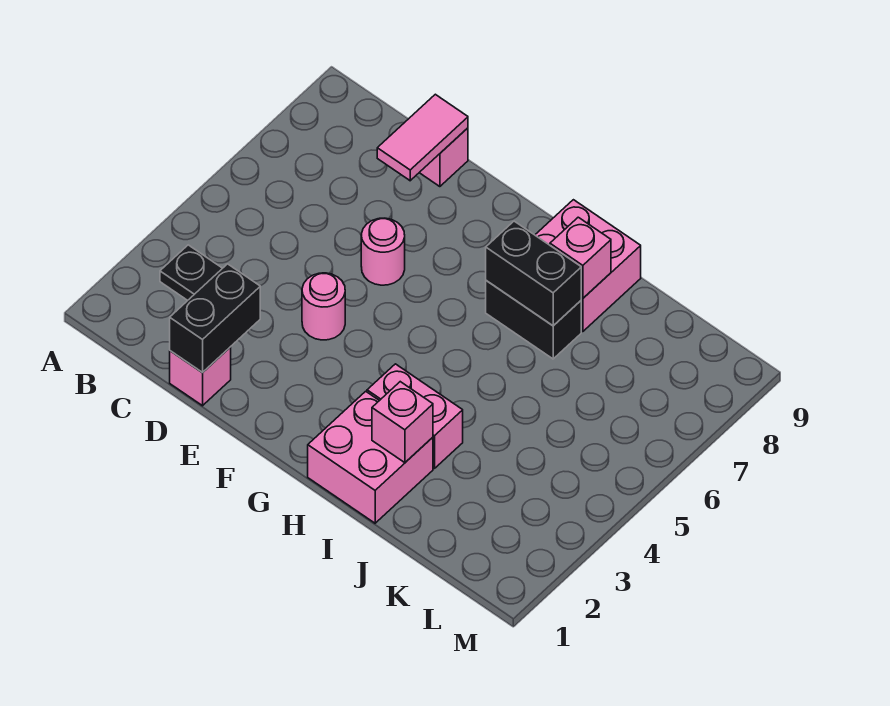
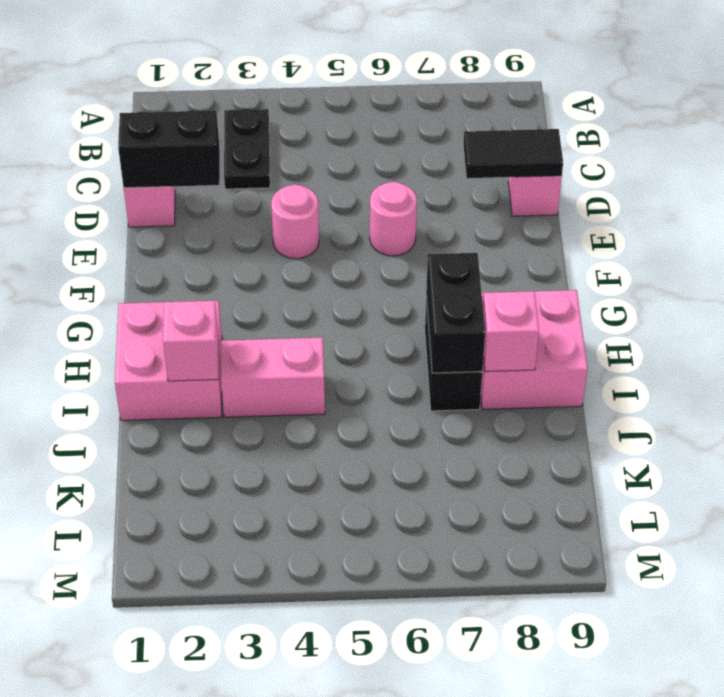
pink tile D8:D9 level 2 -> black tile D8:D9 level 2
pink brick H3:I3 level 1 -> pink brick I3:I4 level 1

